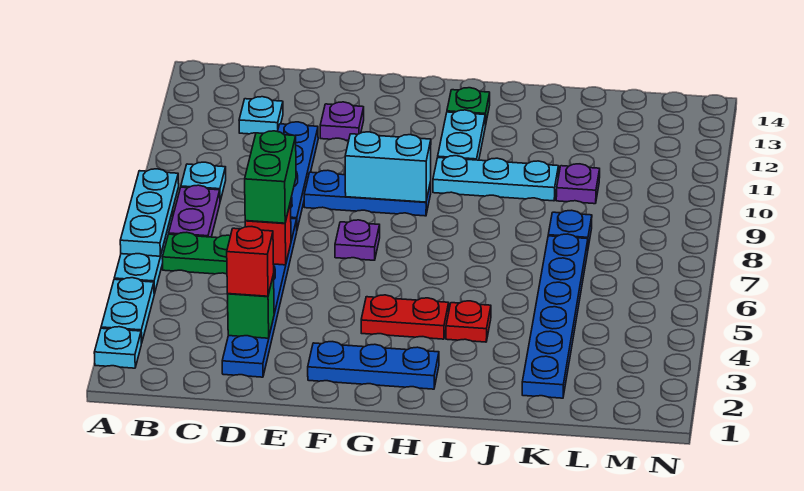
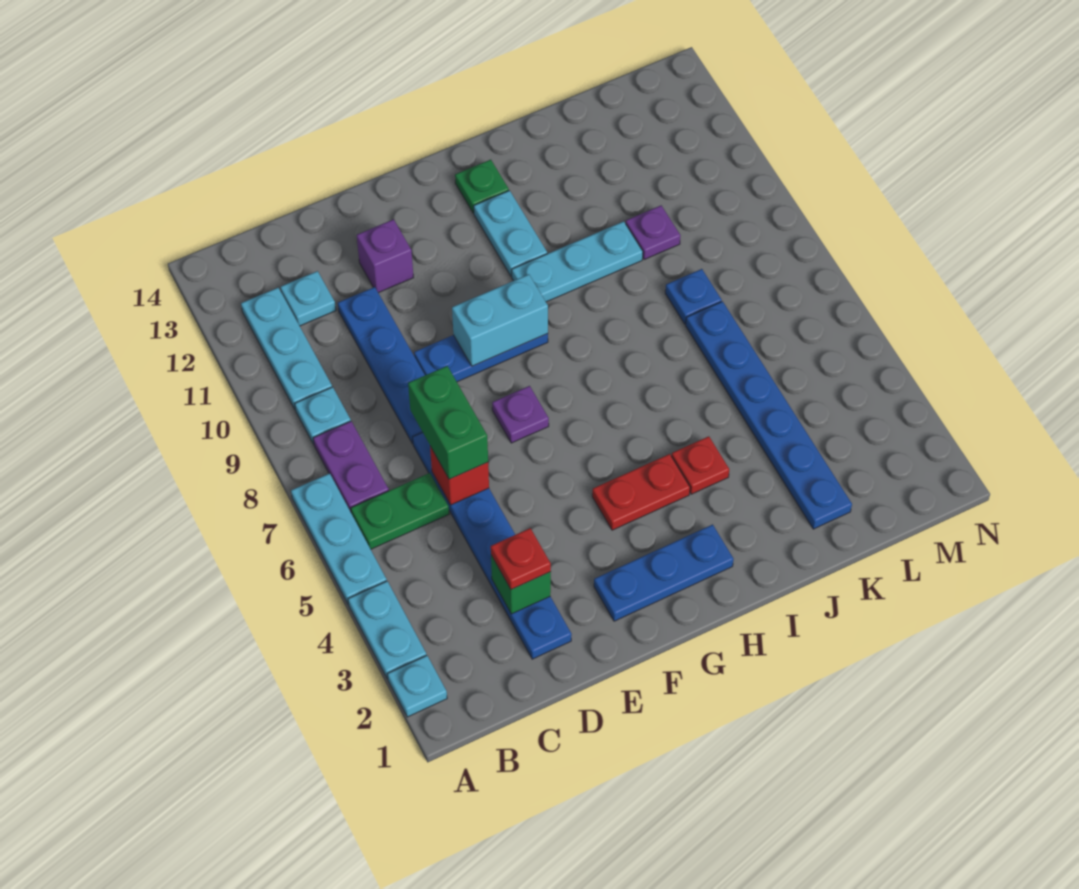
cyan plate A6:A8 level 2 -> cyan plate B10:B12 level 1
red brick D3 level 3 -> red plate D3 level 3
purple plate E12 level 1 -> purple brick E12 level 1

